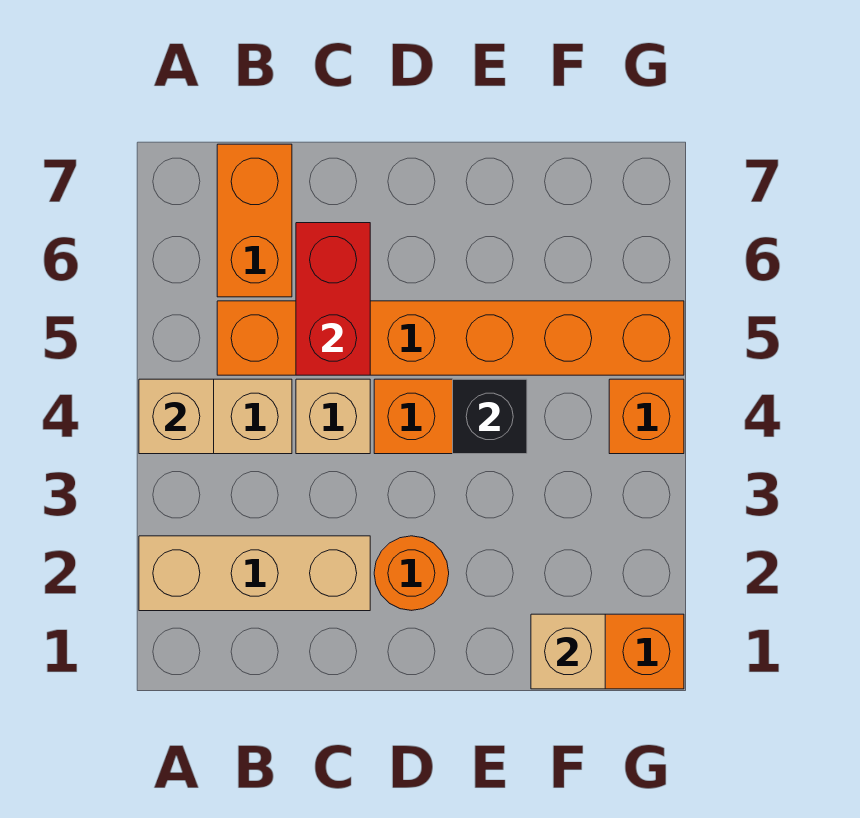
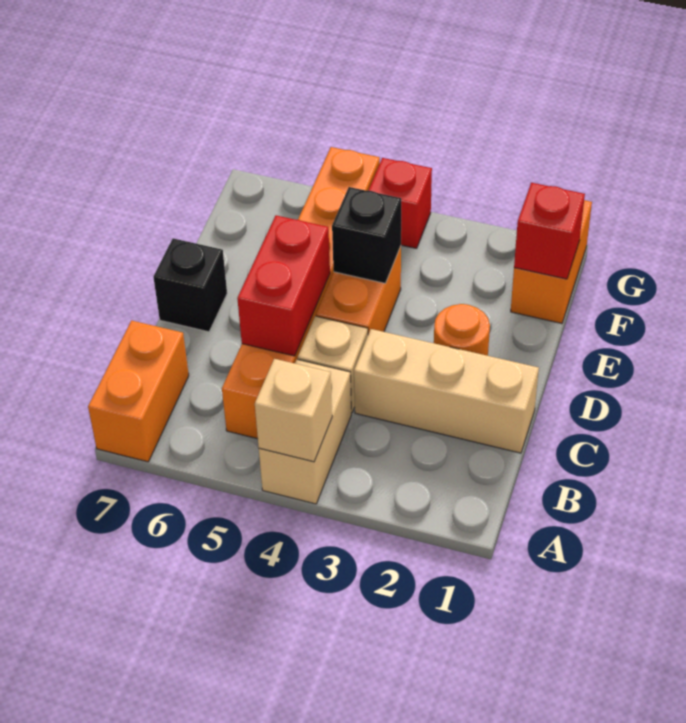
tan brick A2:C2 level 1 -> tan brick C1:C3 level 1
orange brick B6:B7 level 1 -> orange brick A7:B7 level 1
red brick C5:C6 level 2 -> red brick C5:D5 level 2
none -> black brick D7 level 1
tan brick F1 level 2 -> red brick F1 level 2
orange brick G4 level 1 -> red brick G4 level 1

